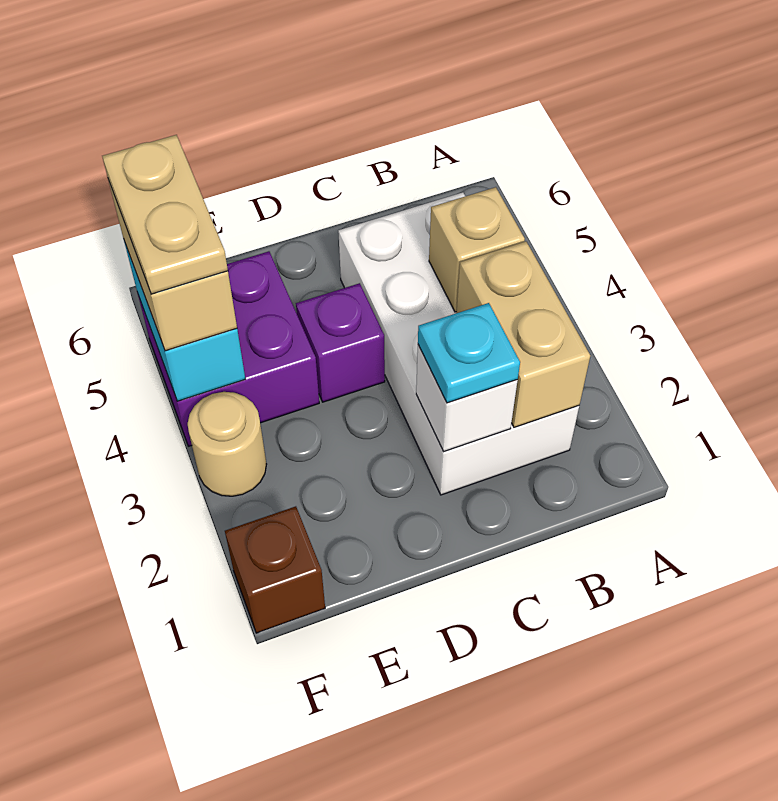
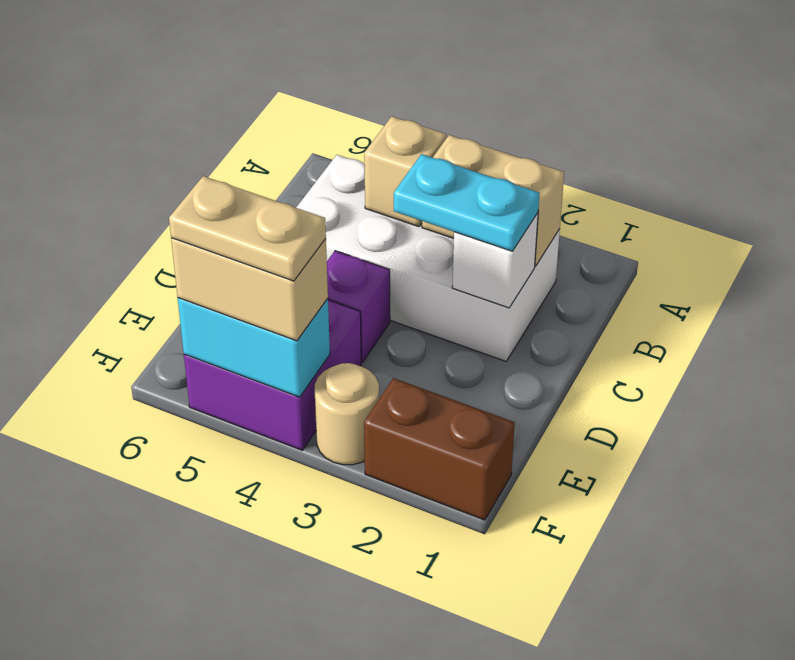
cyan plate C2 level 3 -> cyan plate C2:C3 level 3
brown brick F1 level 1 -> brown brick F1:F2 level 1

